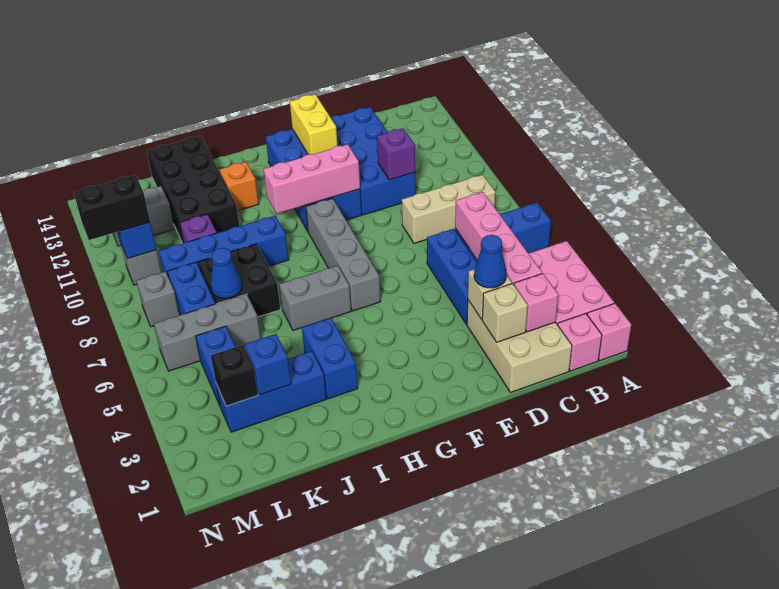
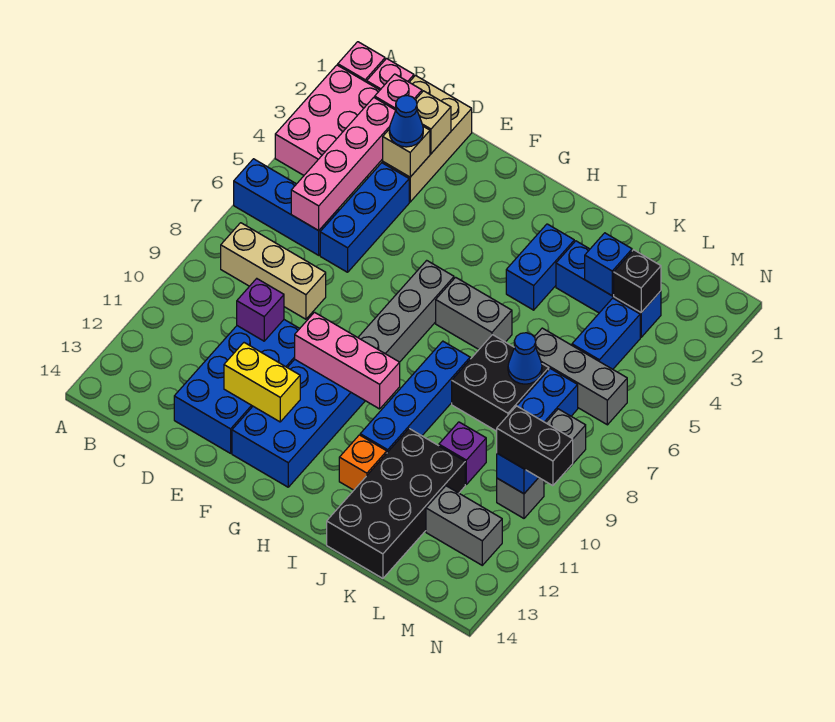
yellow brick F12:F13 level 2 -> yellow brick E12:F12 level 2
blue brick I9:L9 level 1 -> blue brick I8:I11 level 1

